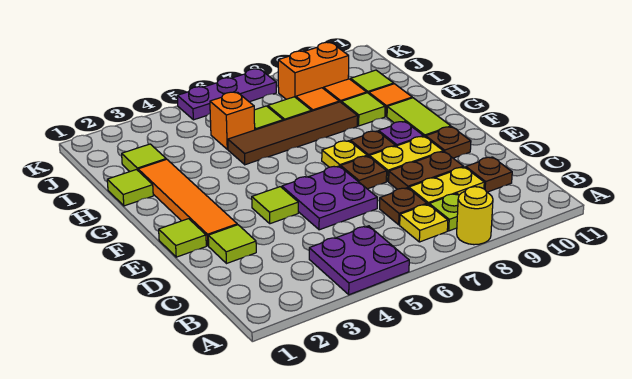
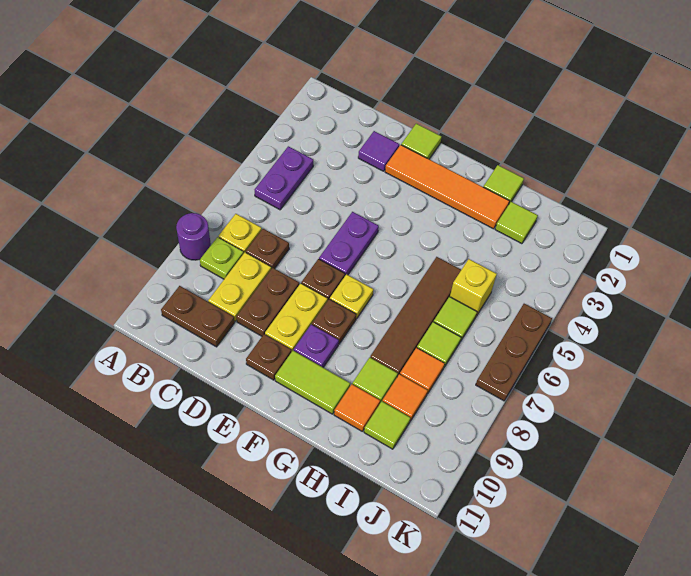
purple plate A4:B5 level 1 -> purple plate B4:B5 level 1
yellow round brick A8 level 1 -> purple round brick A8 level 1
brown plate C10 level 1 -> brown plate B10:C10 level 1
lime tile D2 level 1 -> purple tile D2 level 1
purple plate D5:E6 level 1 -> purple plate E5:E6 level 1
lime tile E4 level 1 -> none
orange brick I5 level 1 -> yellow brick I5 level 1
orange brick J8:J9 level 1 -> none
purple plate K5:K7 level 1 -> brown plate K5:K7 level 1

